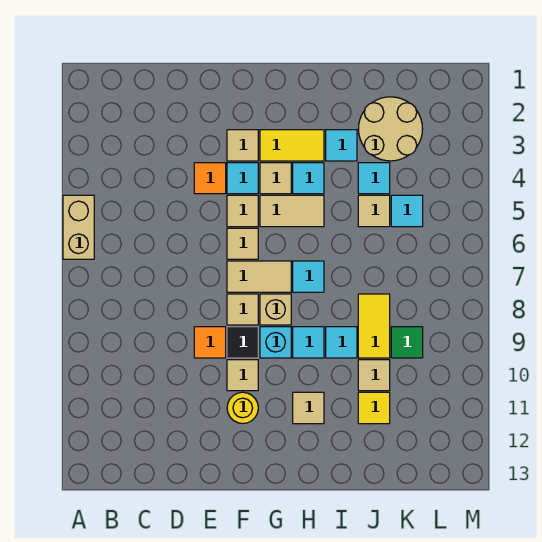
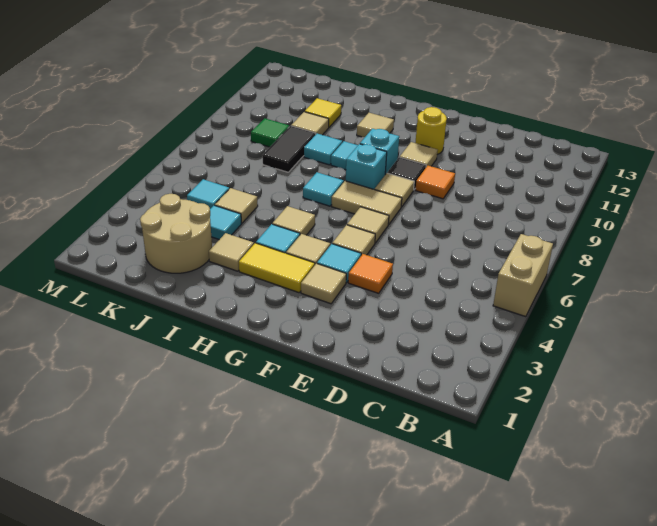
tan tile G5:H5 level 1 -> tan tile H5 level 1
tan brick G8 level 1 -> cyan brick G8 level 1
cyan tile I3 level 1 -> tan tile I3 level 1
yellow tile J8:J9 level 1 -> black tile J8:J9 level 1

